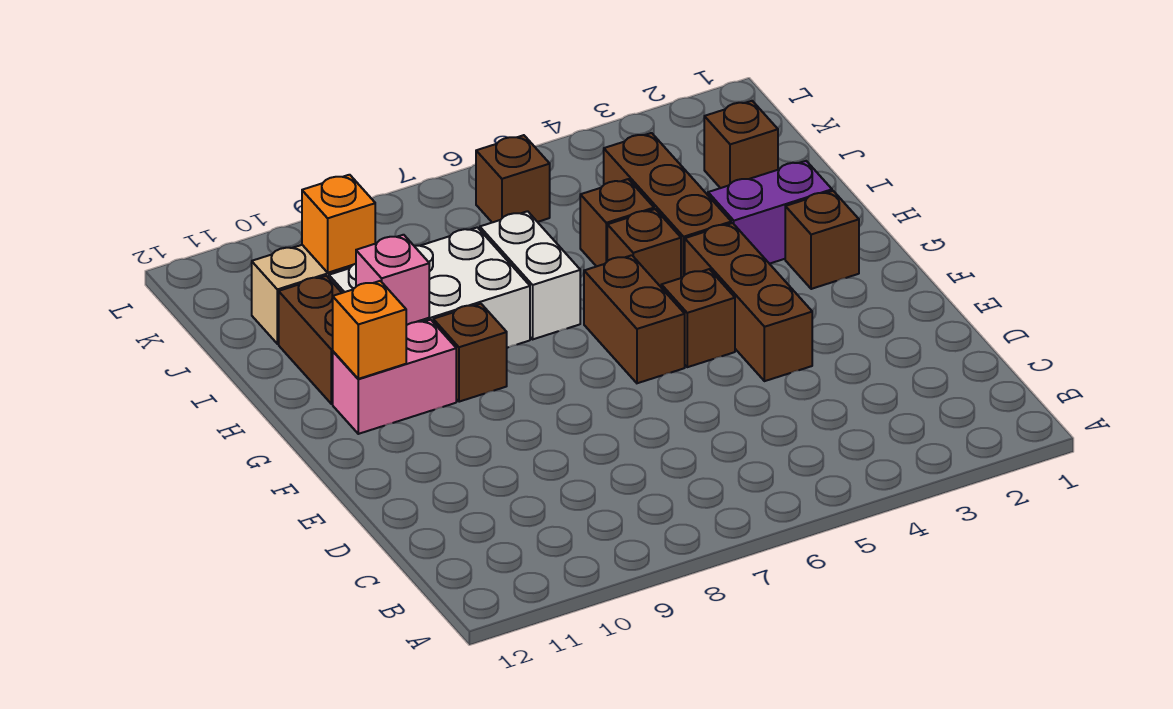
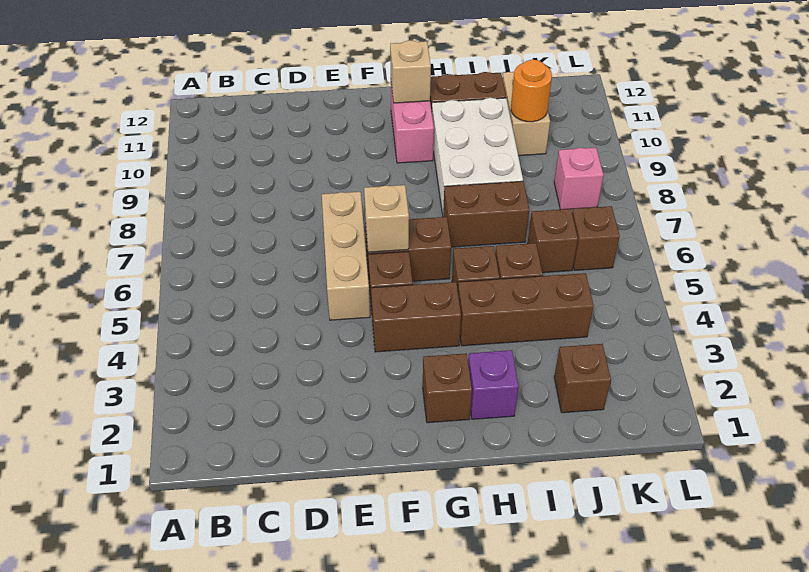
brown brick E4:G4 level 1 -> brown brick F4:G4 level 1
none -> tan brick E5:E7 level 1
none -> tan brick F6 level 2
brown brick G9 level 1 -> brown brick J6 level 1
orange brick G11 level 2 -> tan brick G11 level 2
purple brick H2:H3 level 1 -> purple brick H2 level 1
white brick H7:I7 level 1 -> brown brick H7:I7 level 1
pink brick H10 level 2 -> pink brick K8 level 1
orange brick J10 level 2 -> orange round brick J10 level 2

